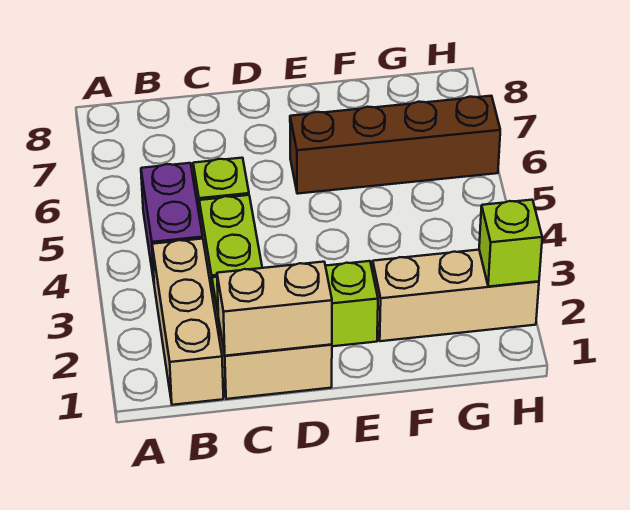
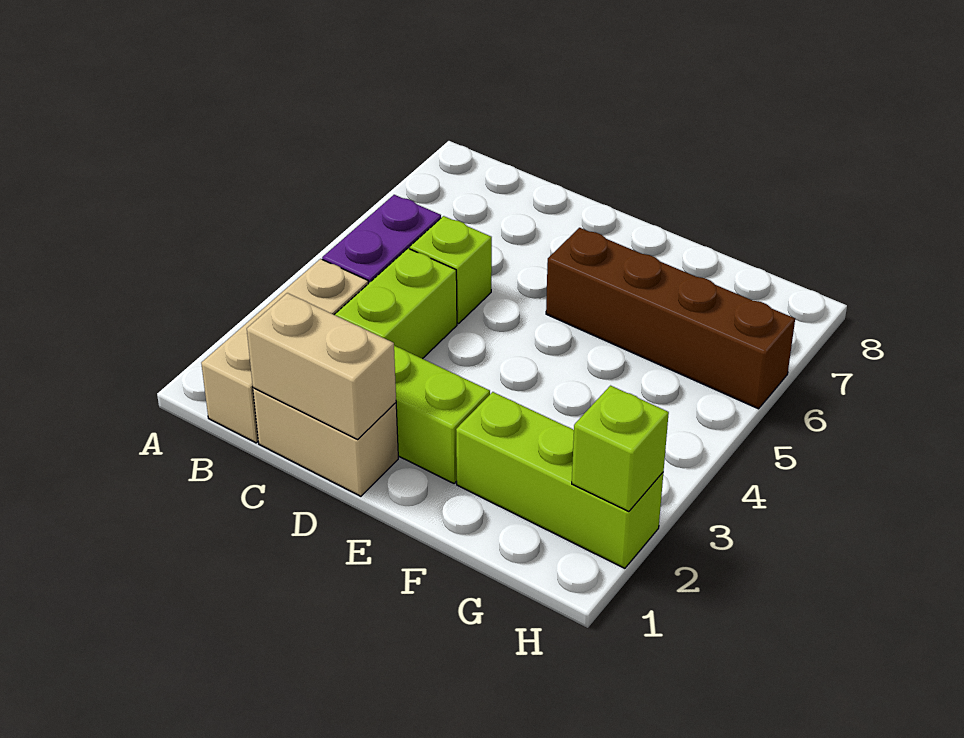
tan brick F2:H2 level 1 -> lime brick F2:H2 level 1

